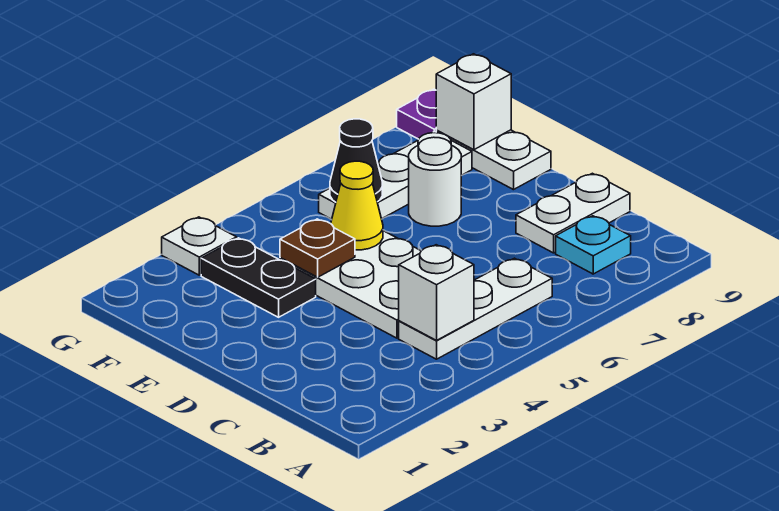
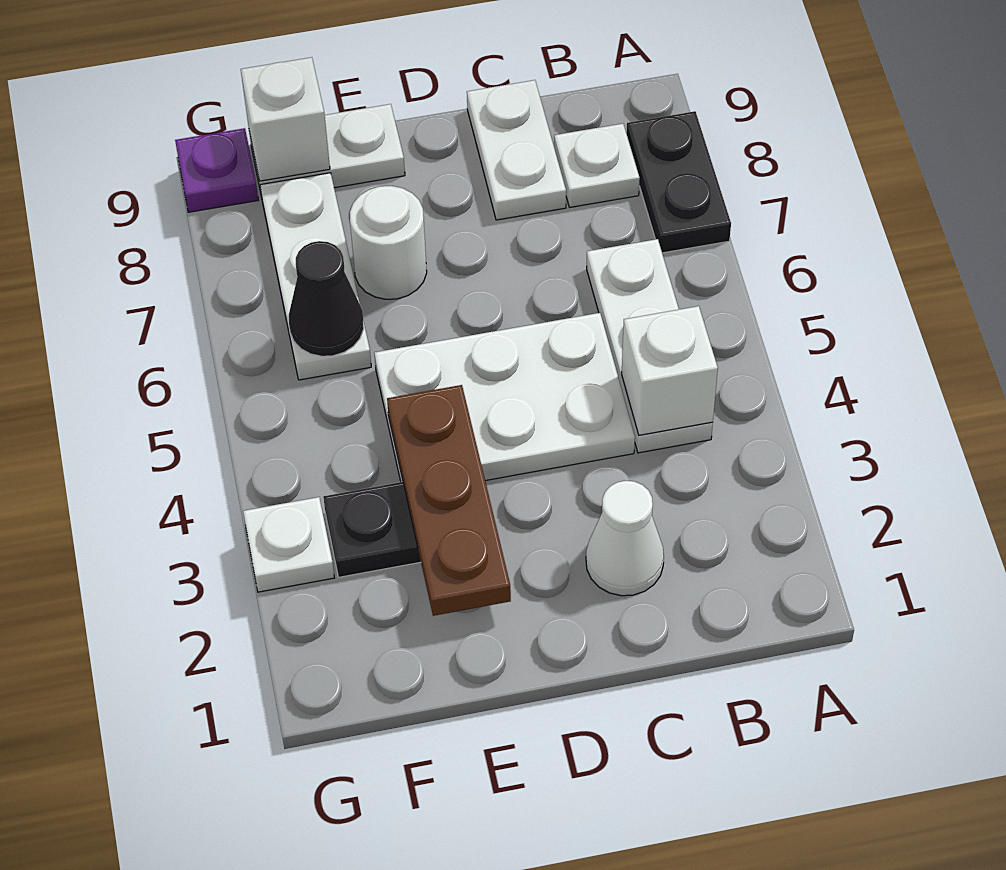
none -> black plate A7:A8 level 1
cyan plate B8 level 1 -> white plate B8 level 1
none -> white cone C2 level 1
brown plate E4 level 2 -> brown plate E2:E4 level 2
yellow cone E5 level 2 -> none

